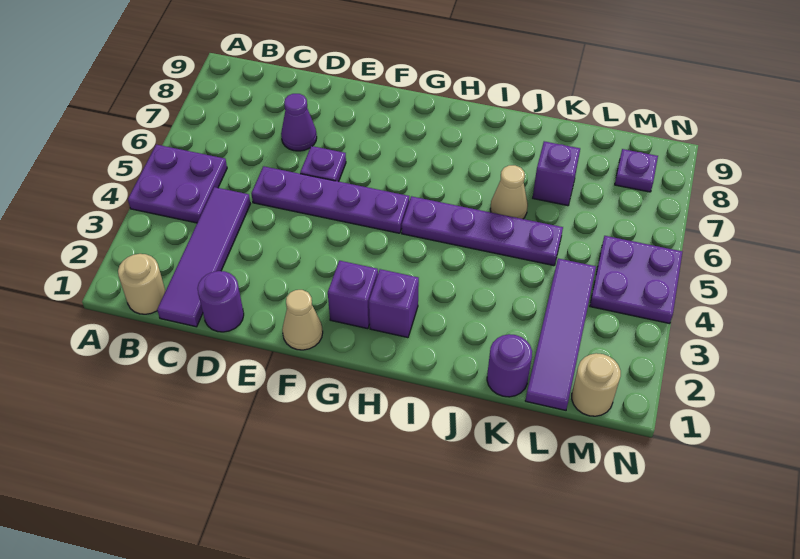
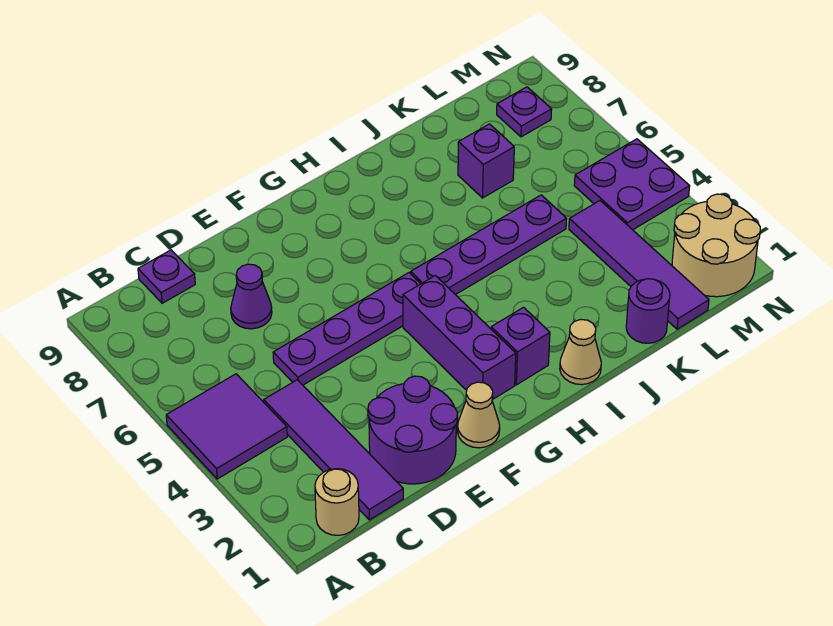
purple plate A4:B5 level 1 -> purple tile A4:B5 level 1
purple round brick D1 level 1 -> purple round brick D1:E2 level 1
purple plate E6 level 1 -> purple plate C9 level 1
purple brick G2 level 1 -> purple brick G2:G4 level 1
tan cone J6 level 1 -> tan cone I1 level 1
tan round brick M1 level 1 -> tan round brick M1:N2 level 1

